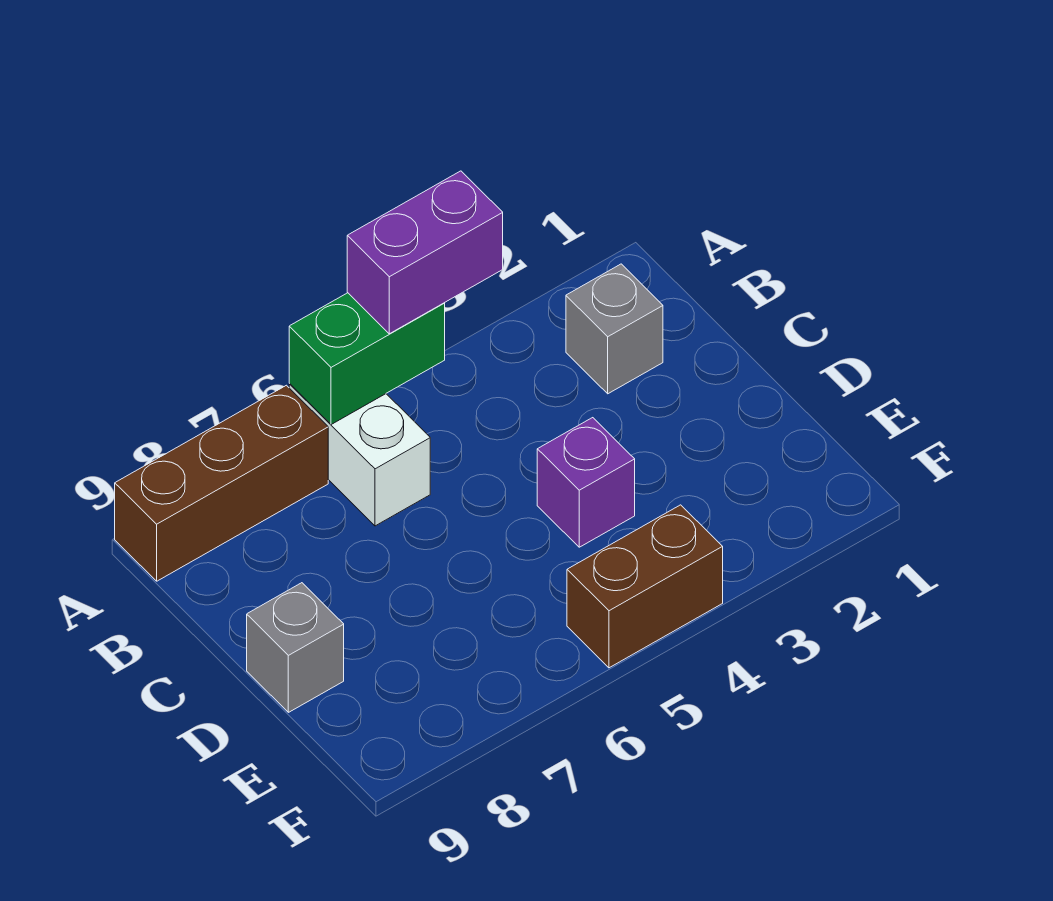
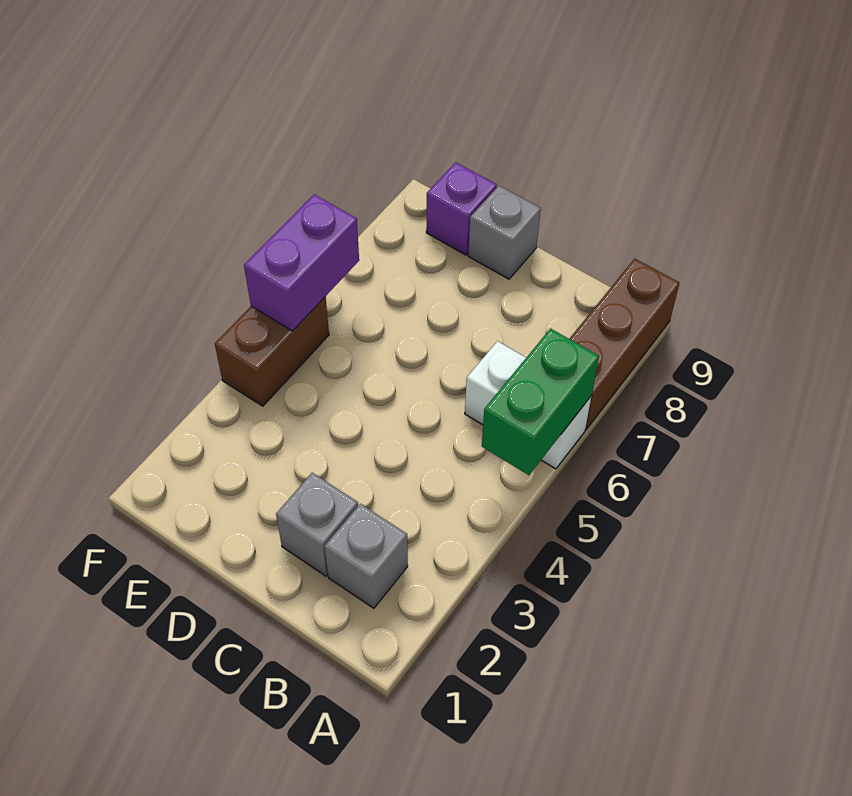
purple brick A4:A5 level 3 -> purple brick F5:F6 level 2
none -> grey brick C2 level 1
purple brick D4 level 1 -> purple brick E9 level 1

